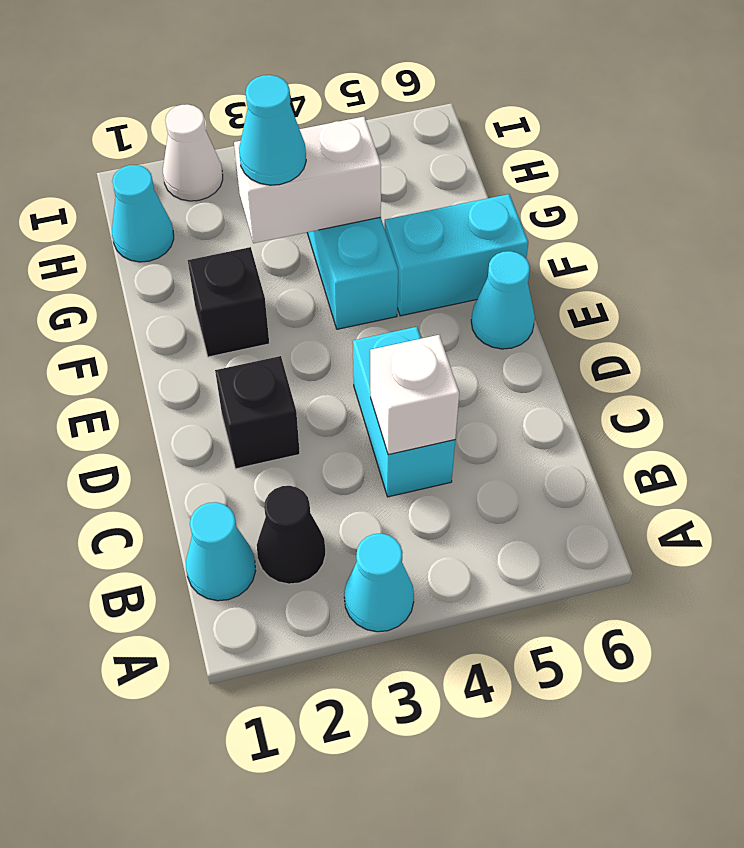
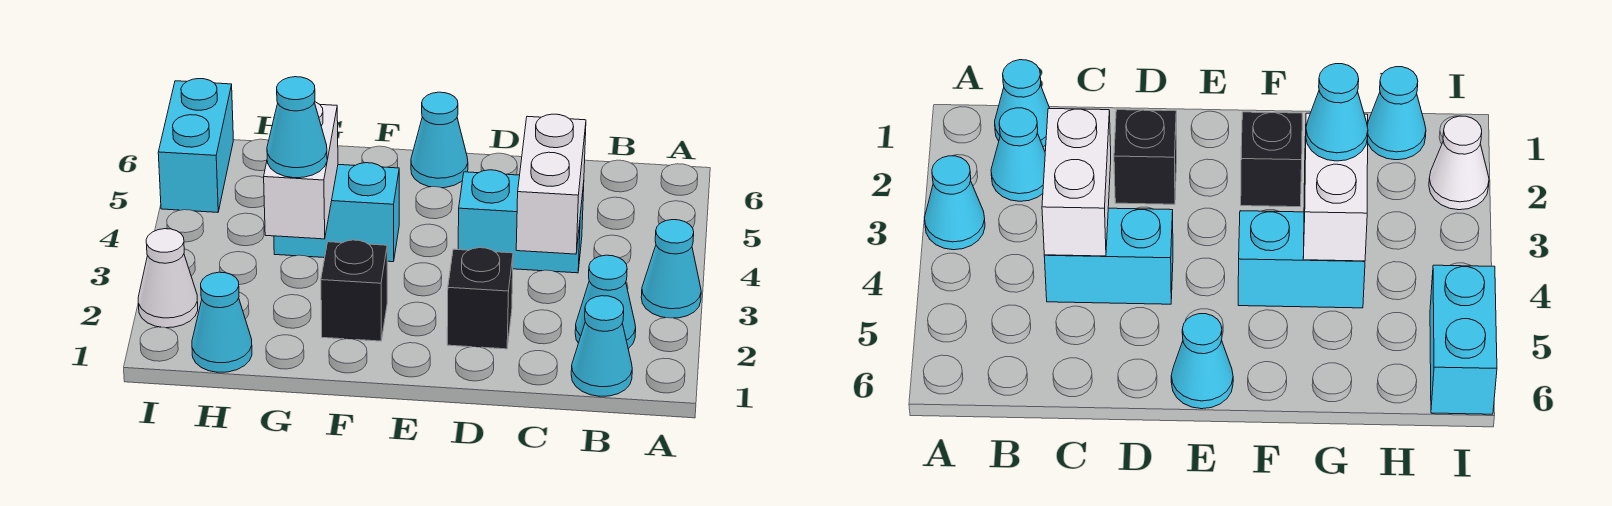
black cone B2 level 1 -> cyan cone B2 level 1
white brick C4 level 2 -> white brick C3:C4 level 2
cyan brick F5:F6 level 1 -> cyan brick I5:I6 level 1

